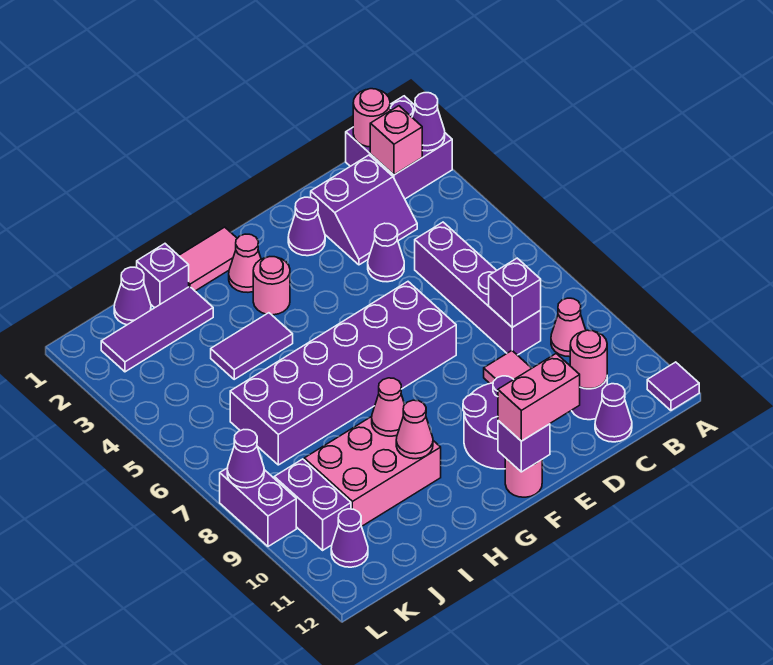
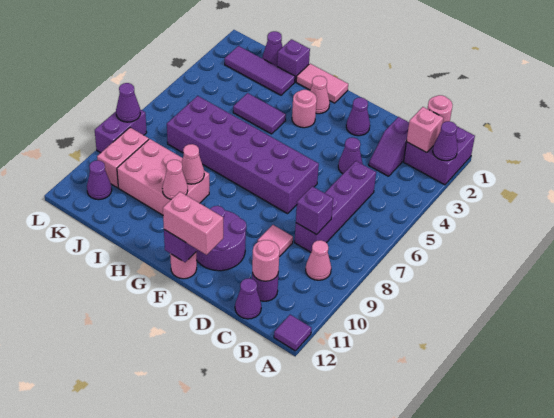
purple slope C2:D3 level 1 top 2 -> purple slope C2:C3 level 1 top 2
purple brick K9:K10 level 1 -> pink brick K9:K10 level 1

